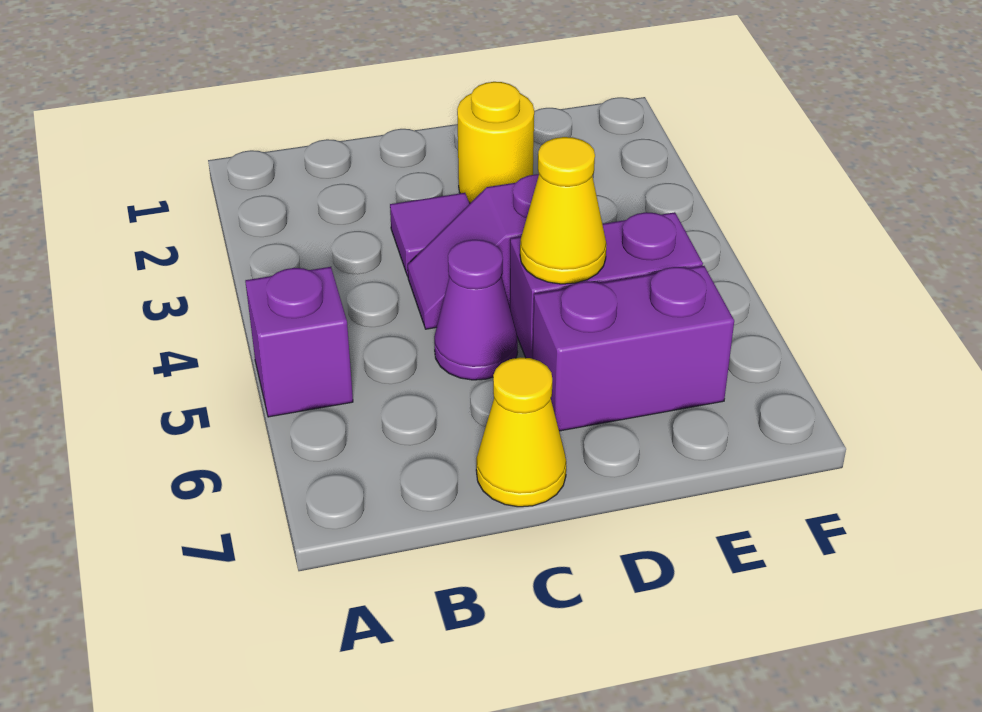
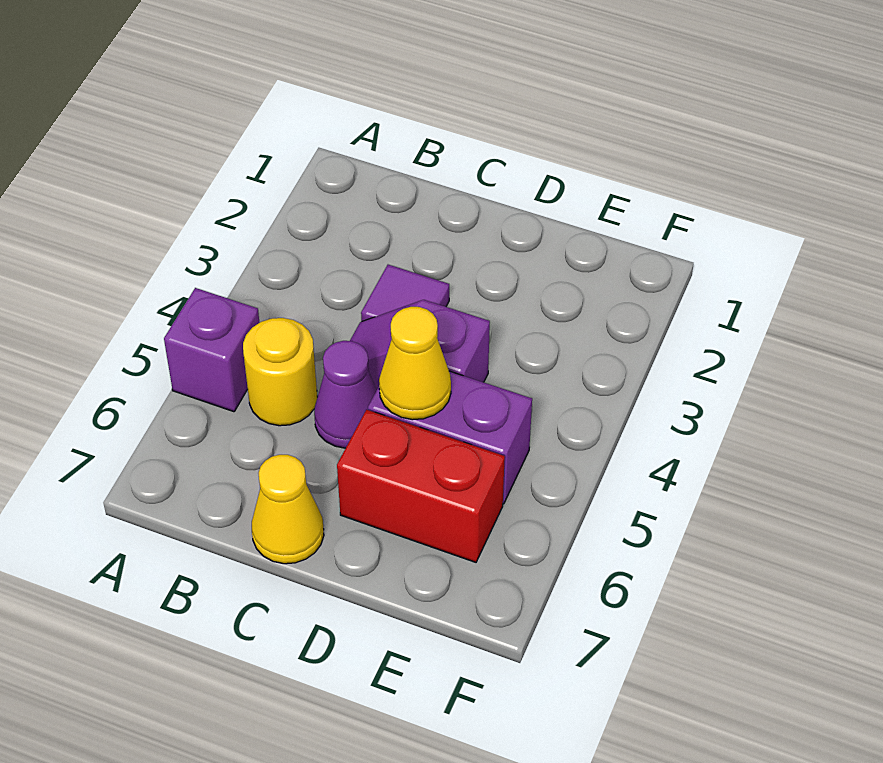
yellow round brick D2 level 1 -> yellow round brick B5 level 1
purple brick D6:E6 level 1 -> red brick D6:E6 level 1

